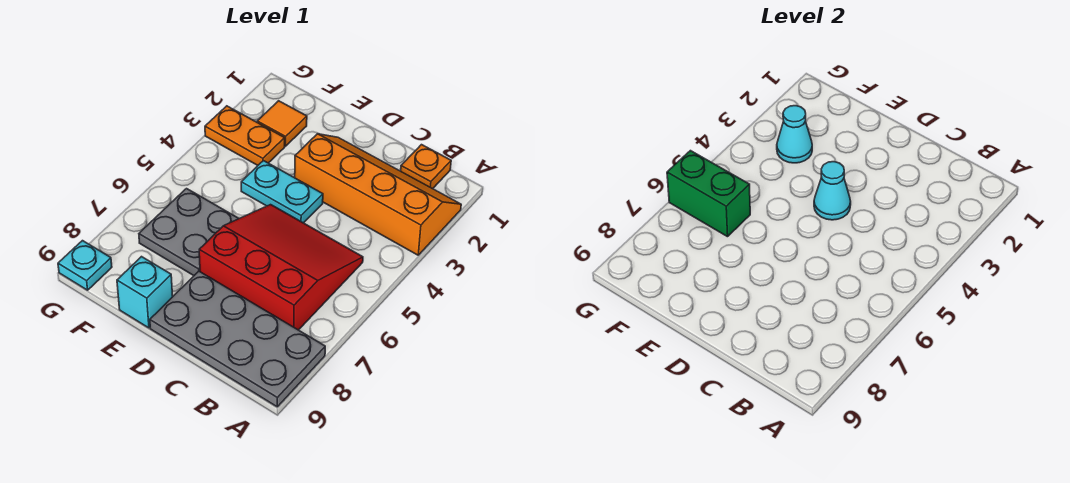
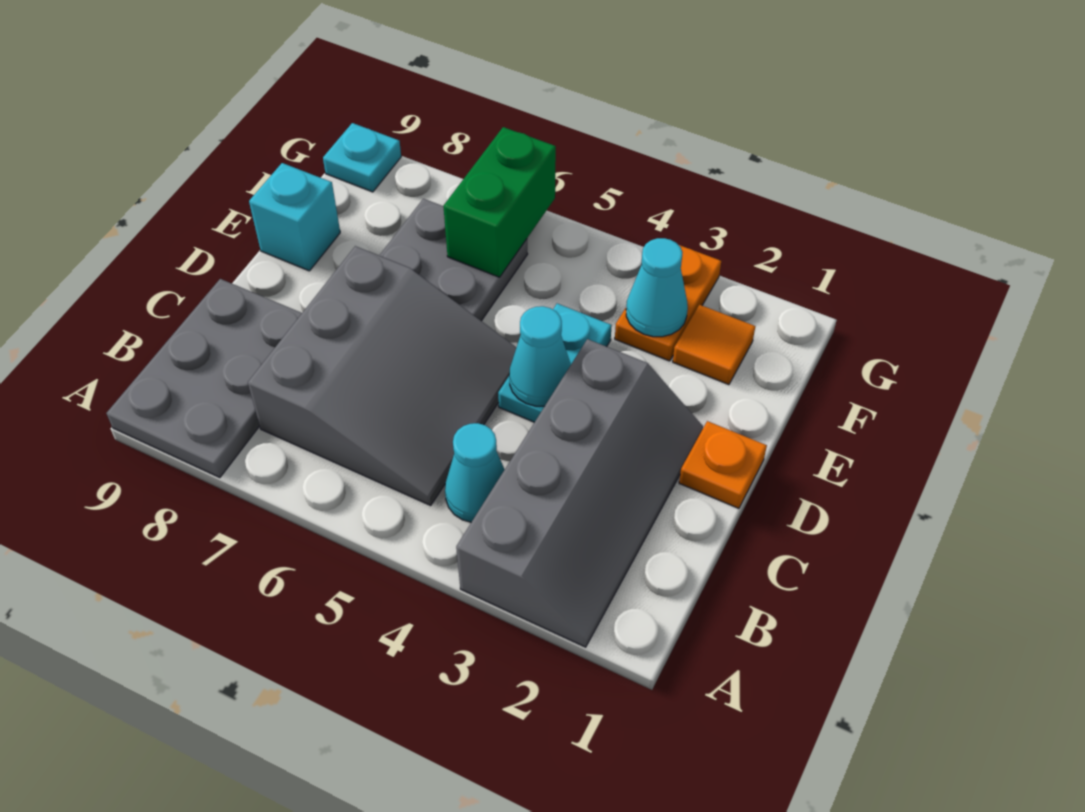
orange slope A2:D3 level 1 top 3 -> grey slope A2:D3 level 1 top 3
grey plate A8:D9 level 1 -> grey plate A8:C9 level 1
orange plate B1 level 1 -> orange plate D1 level 1
none -> cyan cone B4 level 1
red slope B5:D7 level 1 top 7 -> grey slope B5:D7 level 1 top 7

